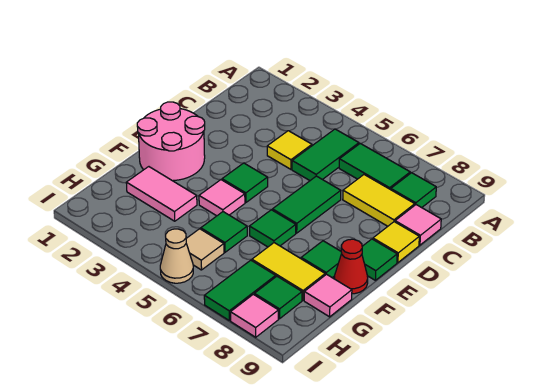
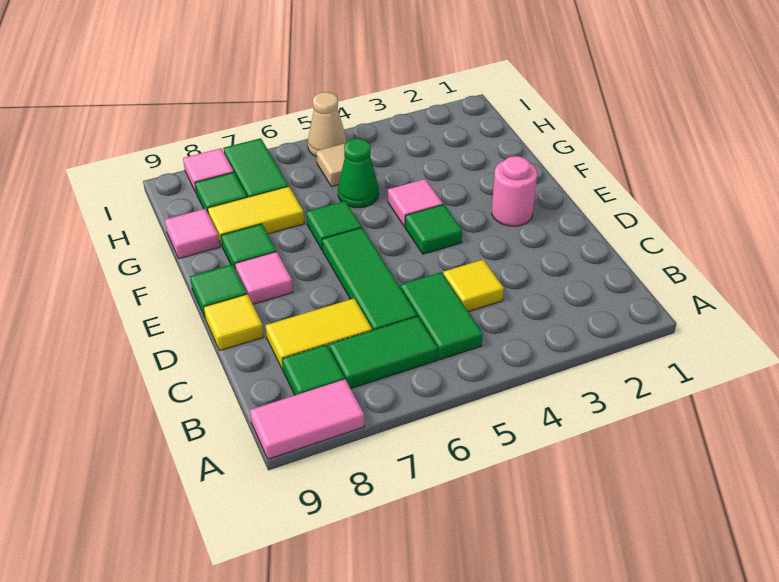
pink tile C9 level 1 -> pink tile E8 level 1
green tile D6:E6 level 1 -> green tile C6:E6 level 1
pink round brick E1:F2 level 1 -> pink round brick E2 level 1
red cone F9 level 1 -> none
pink tile G2:G3 level 1 -> pink tile A8:A9 level 1
green tile G5 level 1 -> green cone G5 level 1

